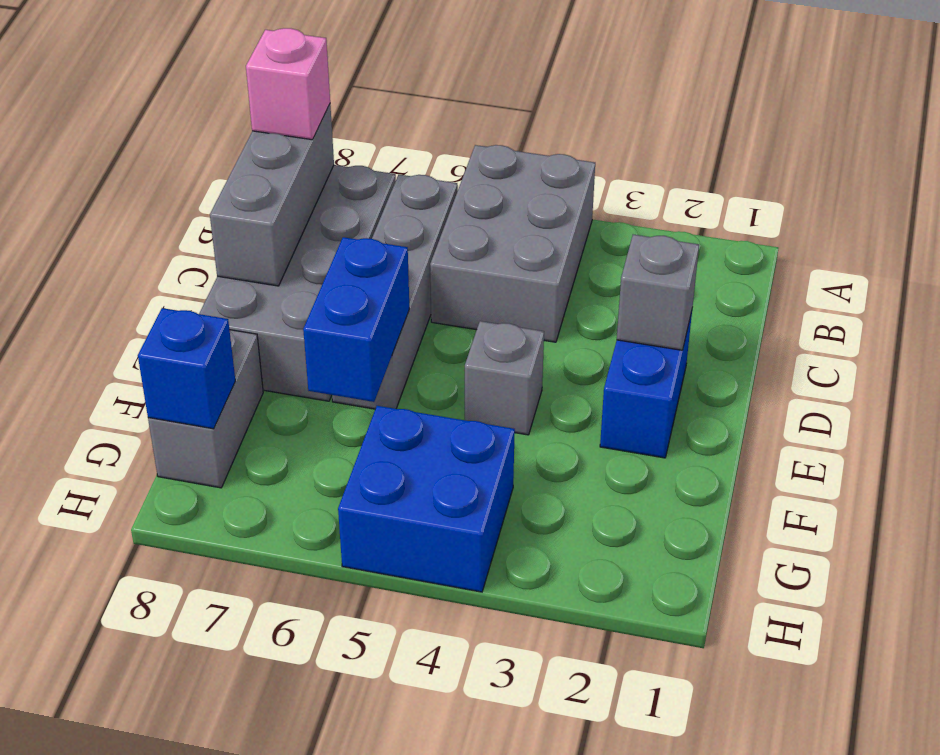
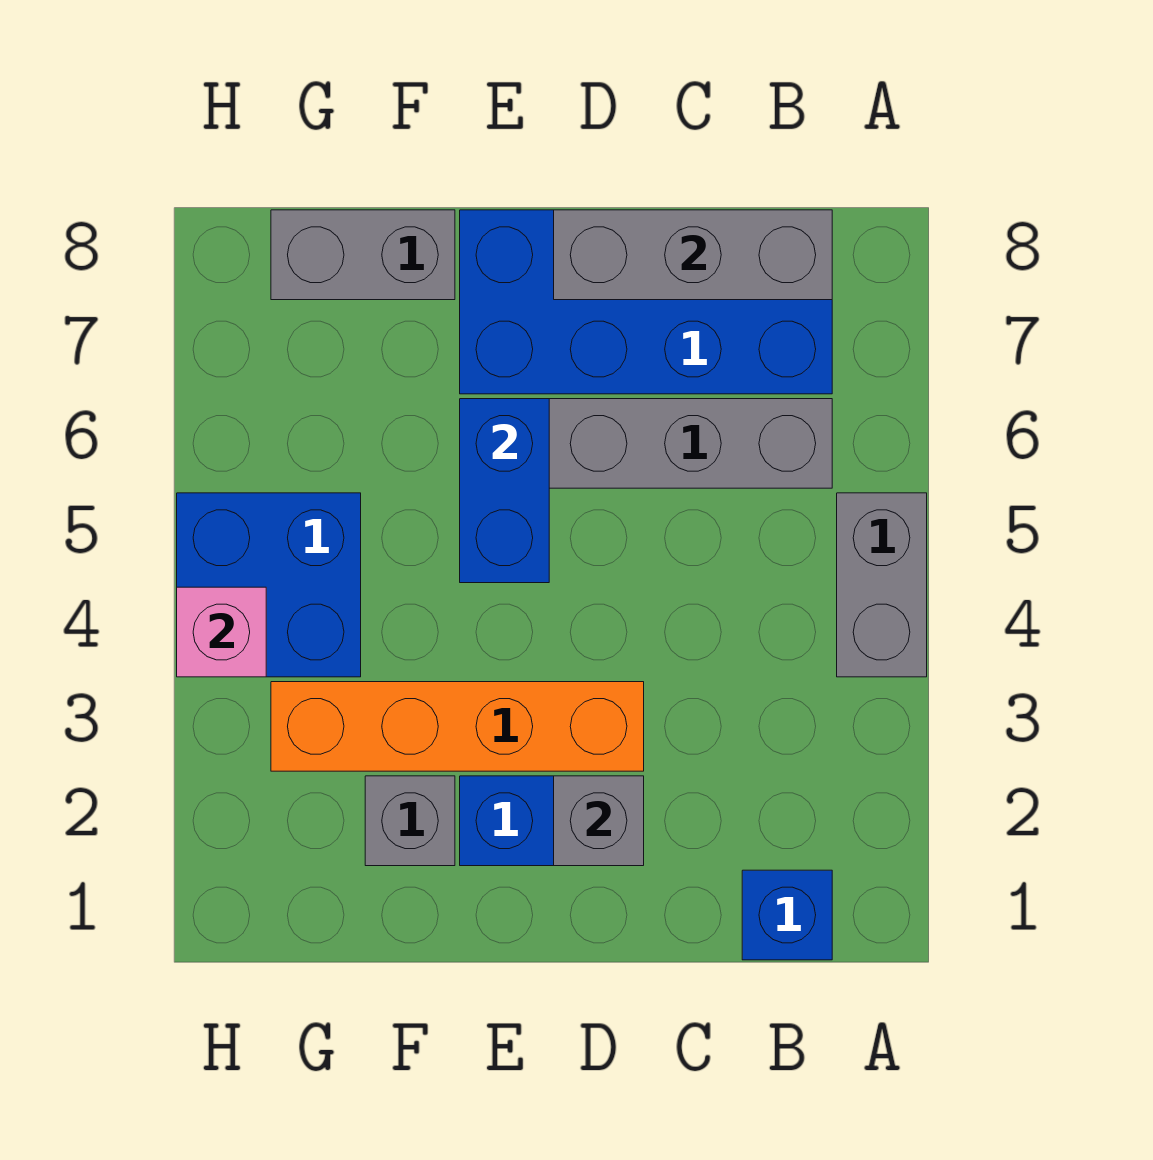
grey brick A4:C5 level 1 -> grey brick A4:A5 level 1
grey brick B7:E8 level 1 -> blue brick B7:E8 level 1
pink brick B8 level 3 -> pink brick H4 level 2
none -> orange brick D3:G3 level 1
grey brick E4 level 1 -> grey brick F2 level 1
blue brick E6:F6 level 2 -> blue brick E5:E6 level 2
blue brick G8 level 2 -> blue brick B1 level 1

